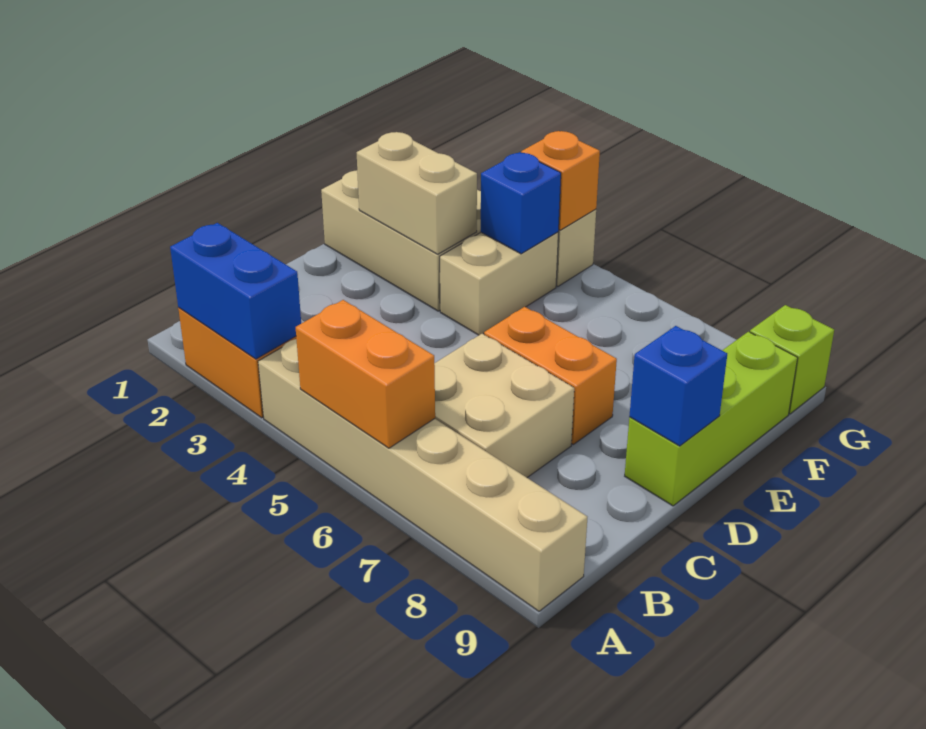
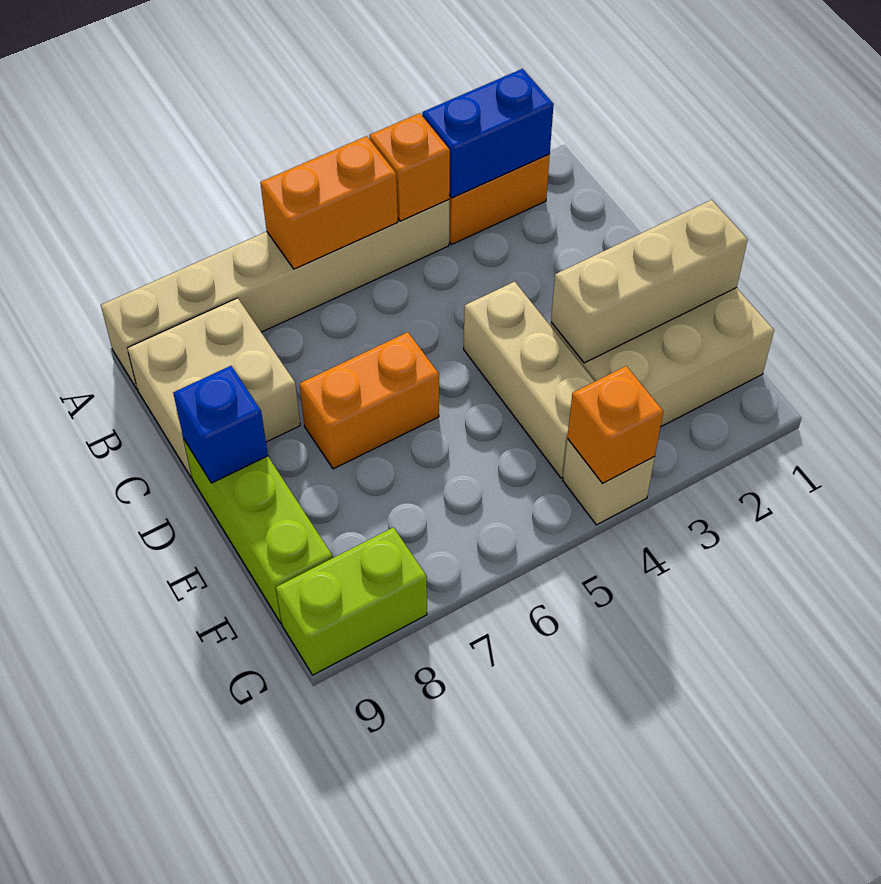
none -> orange brick A4 level 2
tan brick B6:C7 level 1 -> tan brick B8:C9 level 1
tan brick E2:E3 level 2 -> tan brick E1:E3 level 2
tan brick E4:F4 level 1 -> tan brick D4:F4 level 1
blue brick F4 level 2 -> none
lime brick G9 level 1 -> lime brick G8:G9 level 1

